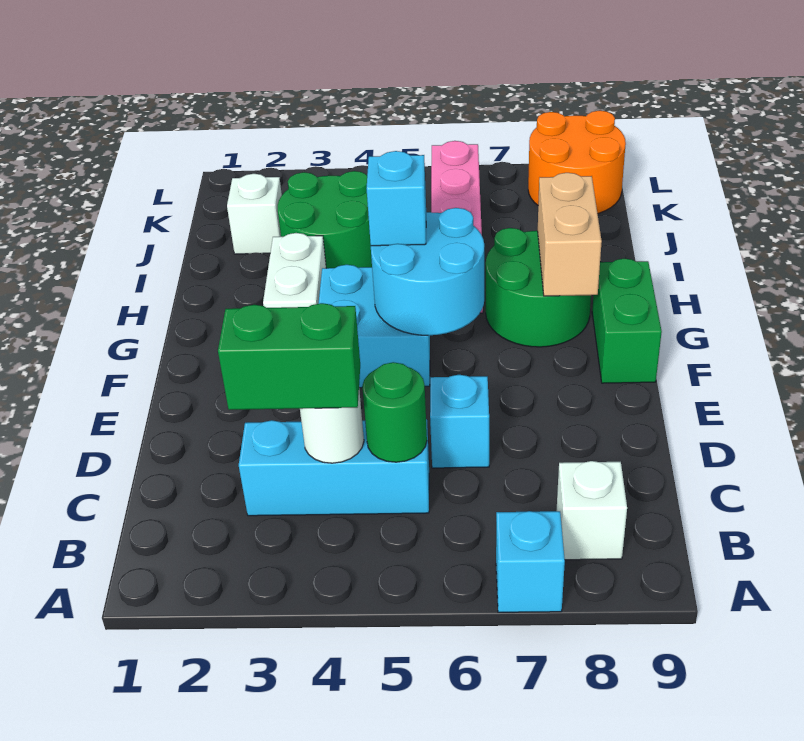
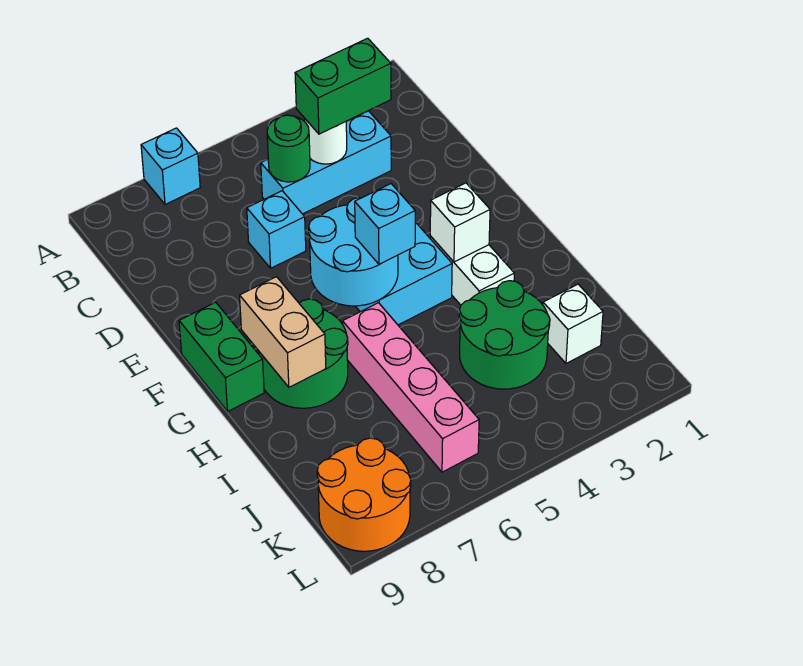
white brick B8 level 1 -> white brick G3 level 2

